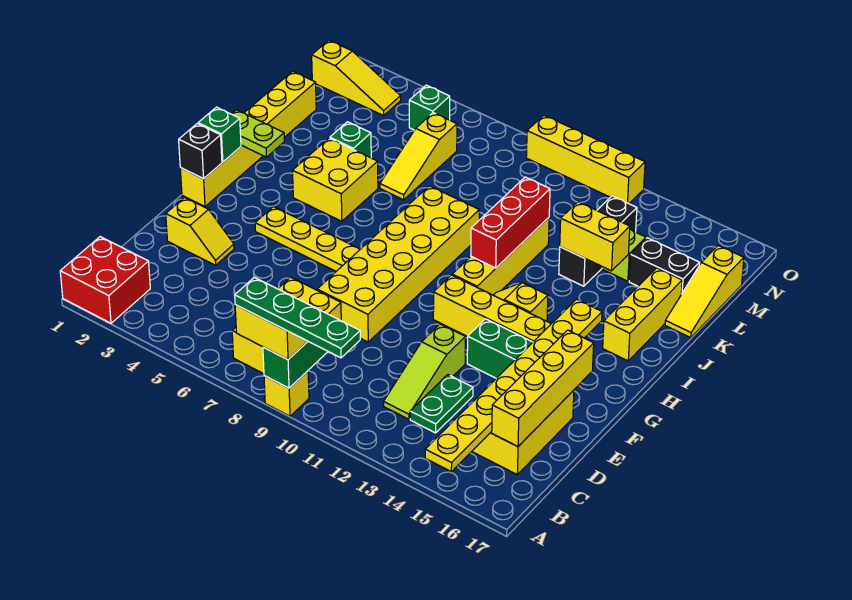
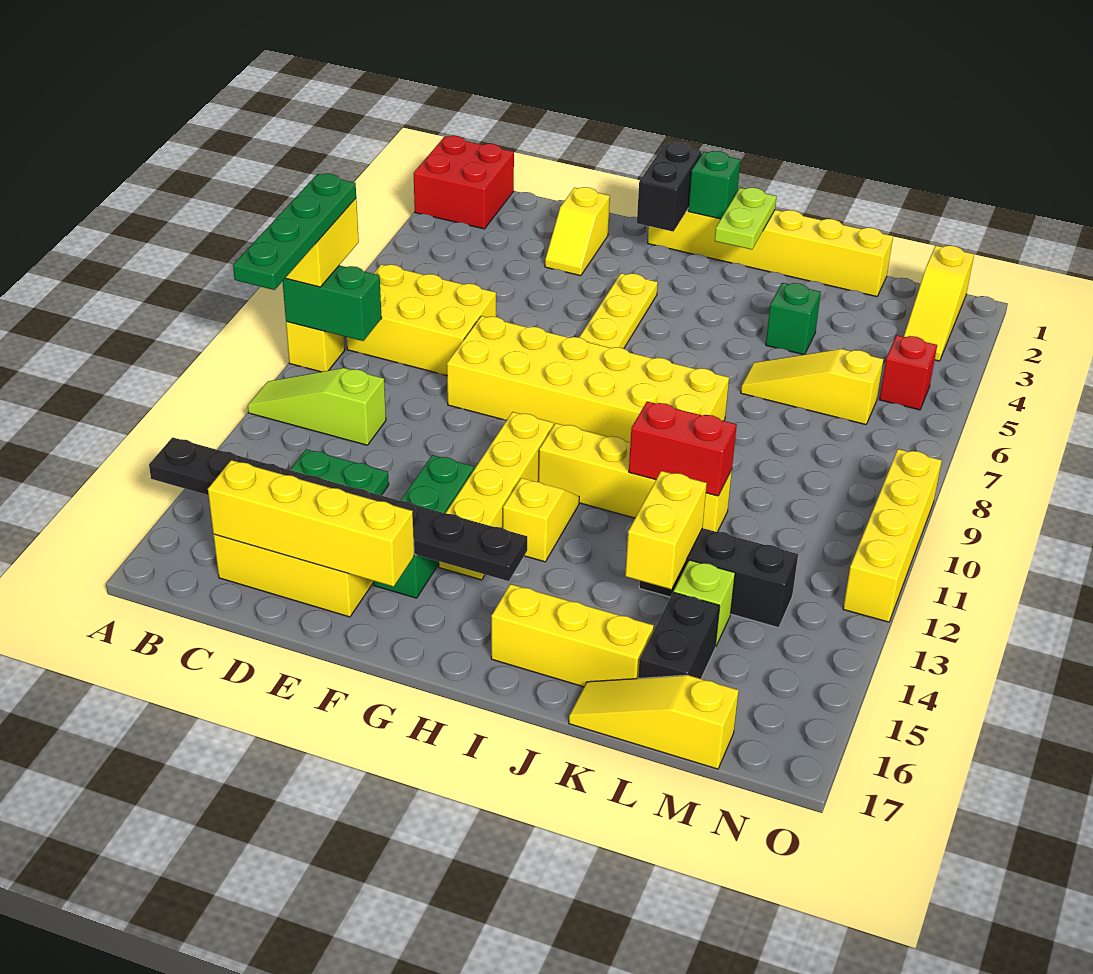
yellow plate A15:H15 level 2 -> black plate A15:H15 level 2
lime slope C12:E12 level 1 top E -> lime slope A11:C11 level 1 top C
black brick G1 level 2 -> black brick G1:G2 level 2
yellow brick I4:J5 level 1 -> none
red brick I11:K11 level 2 -> red brick J11:K11 level 2
green brick N5 level 1 -> red brick N5 level 1

